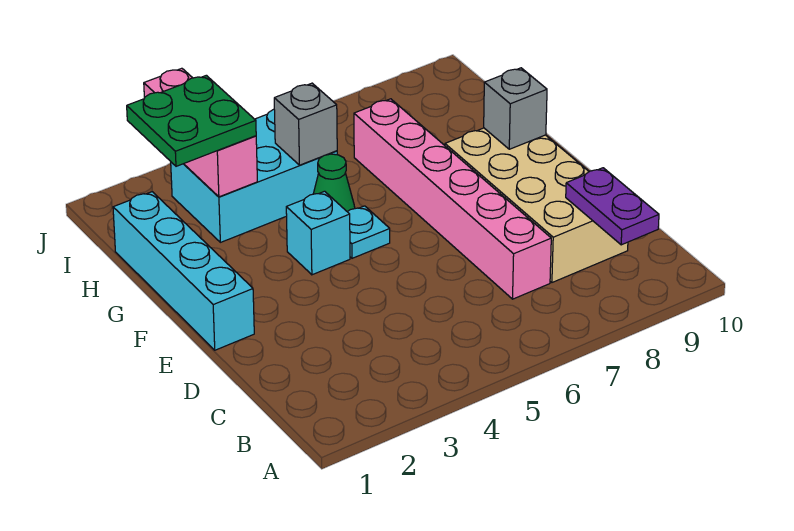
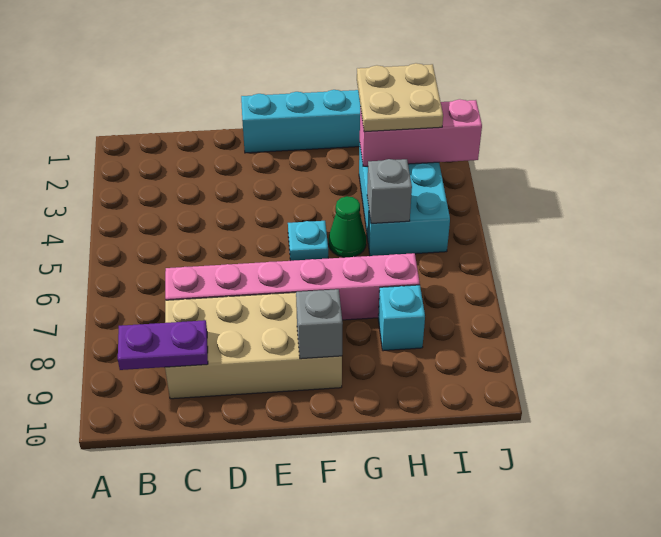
cyan brick F4 level 1 -> cyan brick H8 level 1
green plate H2:I3 level 3 -> tan plate H2:I3 level 3

